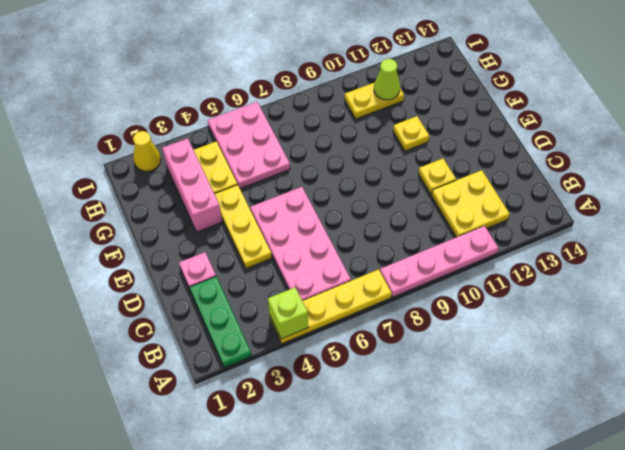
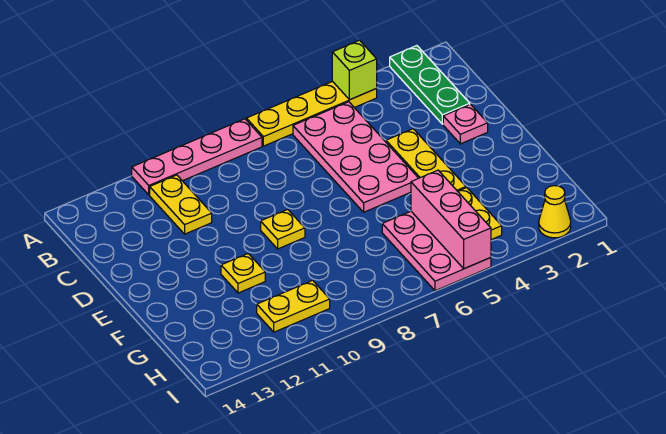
yellow plate B11:C12 level 1 -> yellow plate B11:C11 level 1
yellow plate D11 level 1 -> yellow plate E9 level 1
pink brick F3:H3 level 1 -> pink brick G5:I5 level 2
lime cone H11 level 2 -> none

